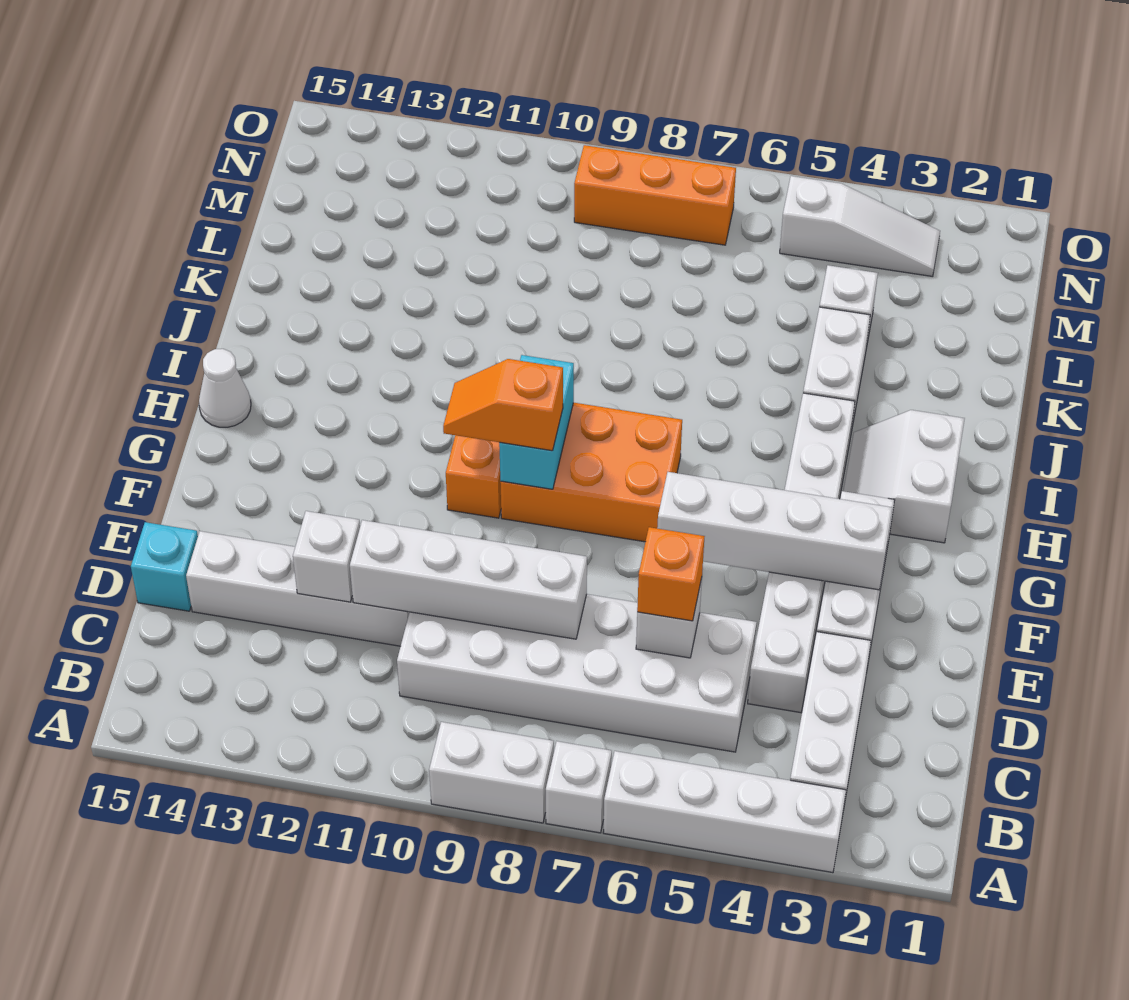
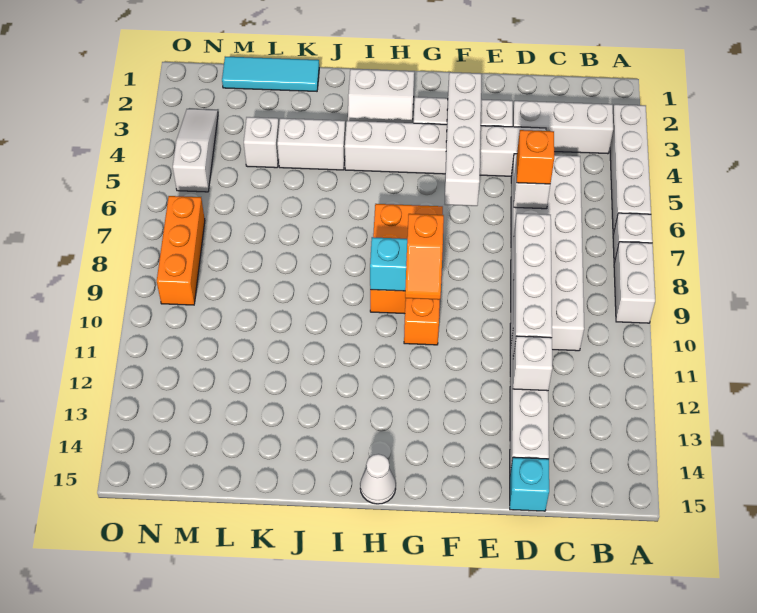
none -> cyan tile K1:M1 level 1

